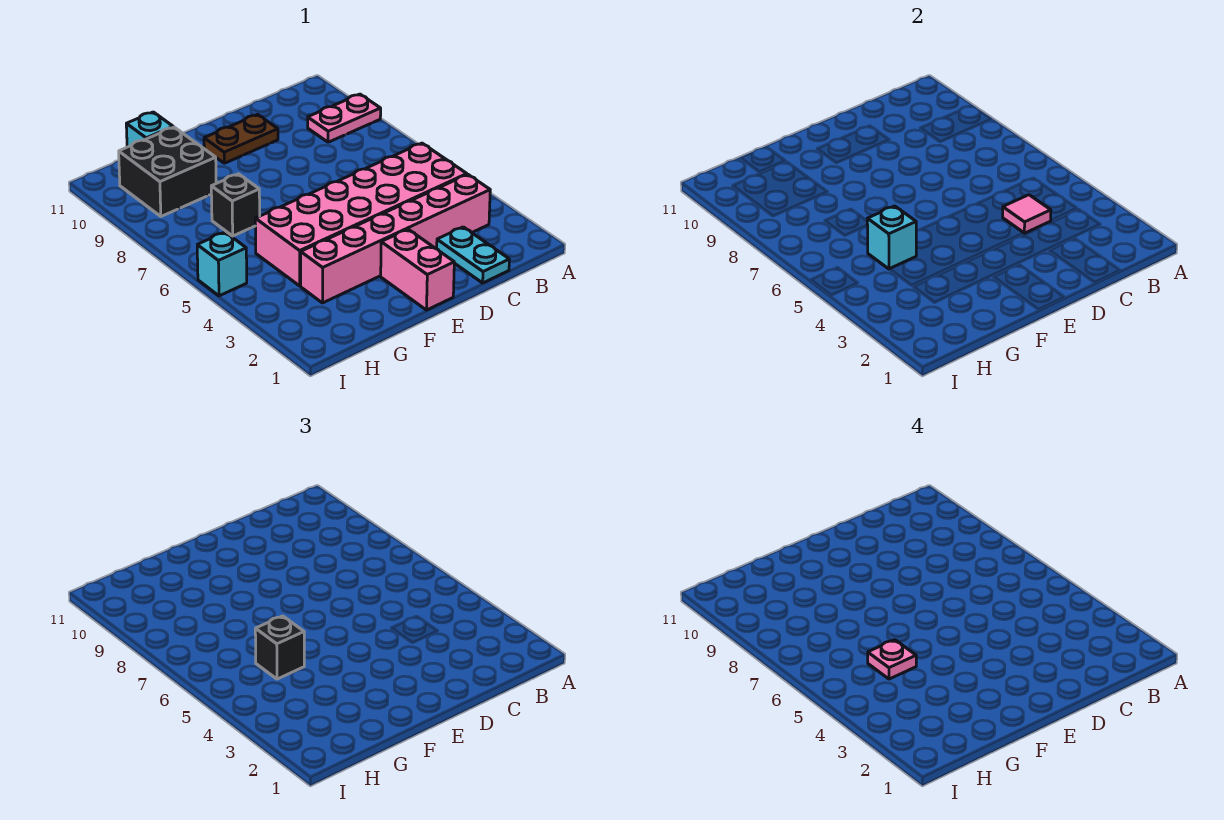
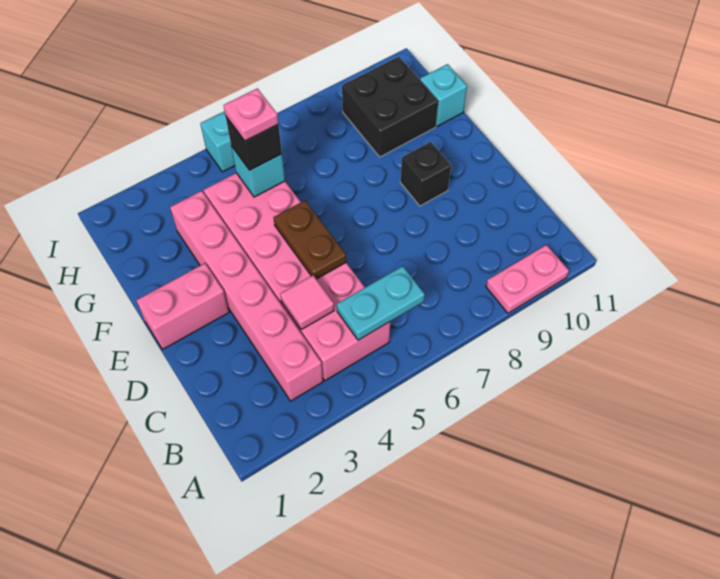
pink plate A9:B9 level 1 -> pink plate A9:A10 level 1
cyan plate C1:C2 level 1 -> cyan plate B5:B6 level 2
brown plate D10:E10 level 1 -> brown plate D5:E5 level 2
black brick G7 level 1 -> black brick E9 level 1

